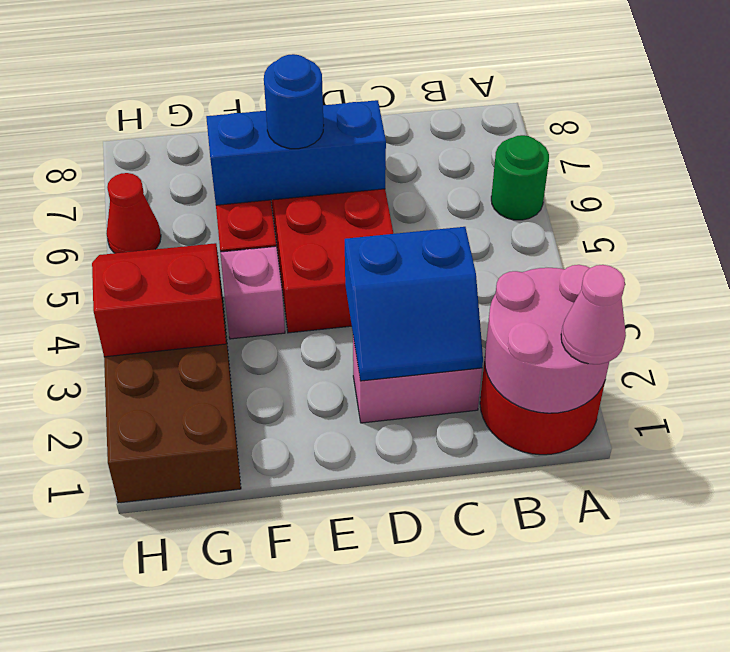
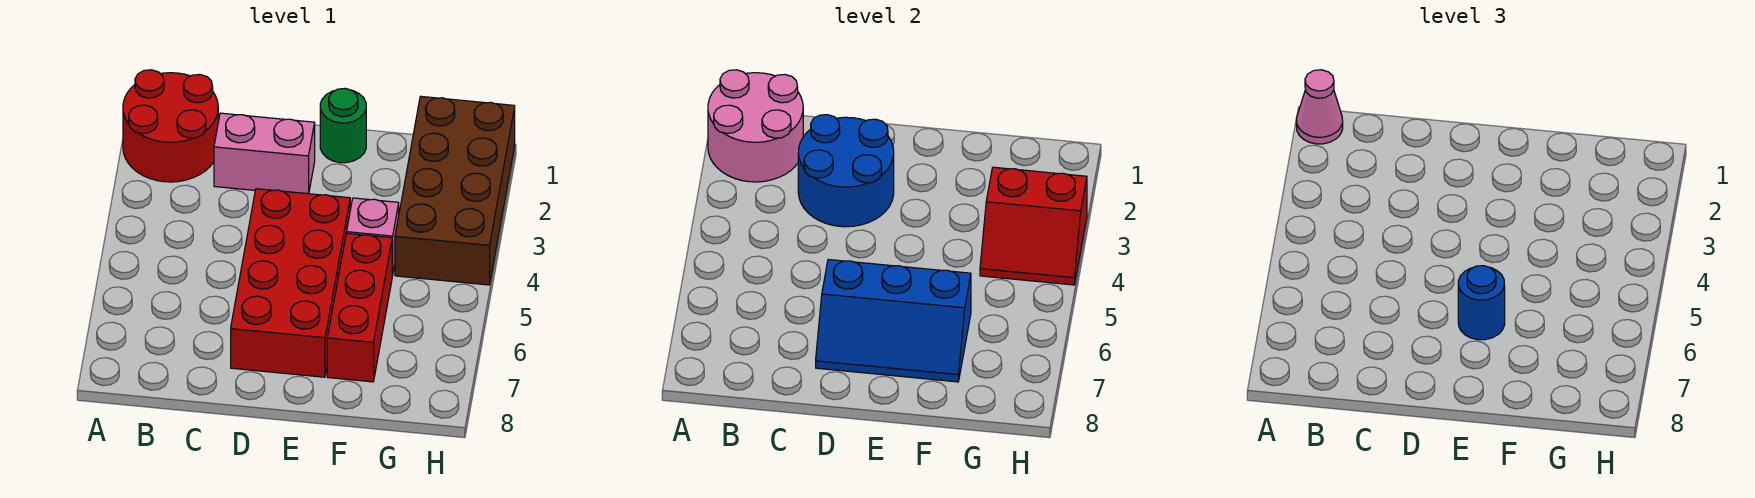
green round brick A6 level 1 -> green round brick E1 level 1
blue slope C2:D3 level 2 top 3 -> blue round brick C2:D3 level 2
red cone H6 level 1 -> none

